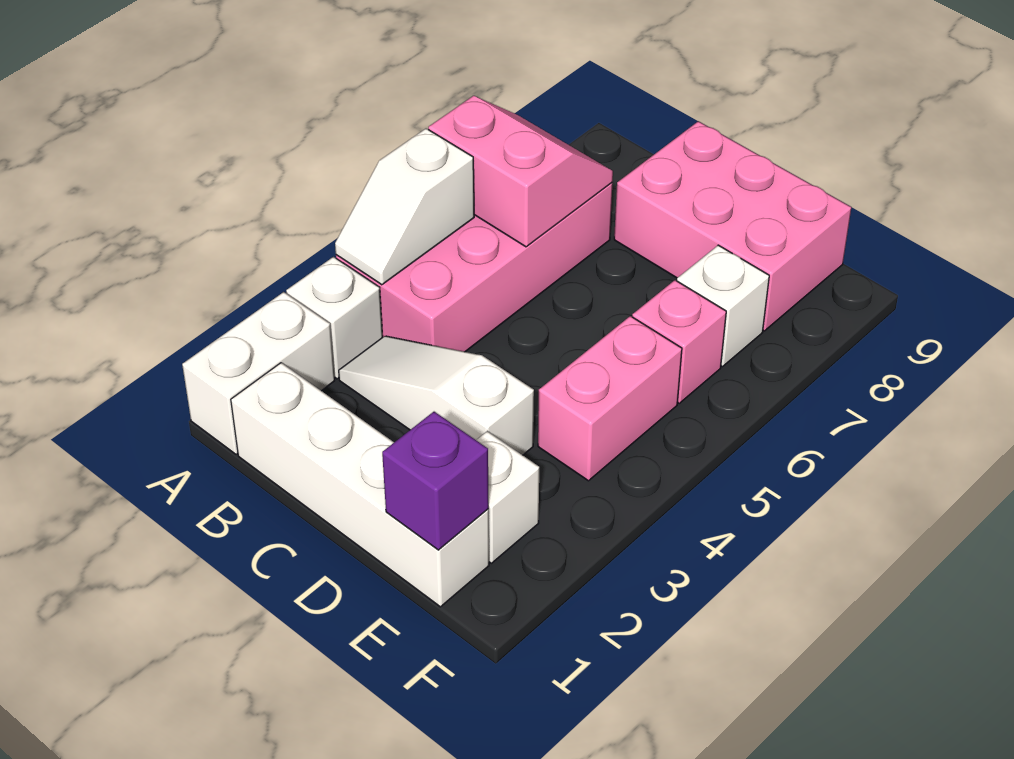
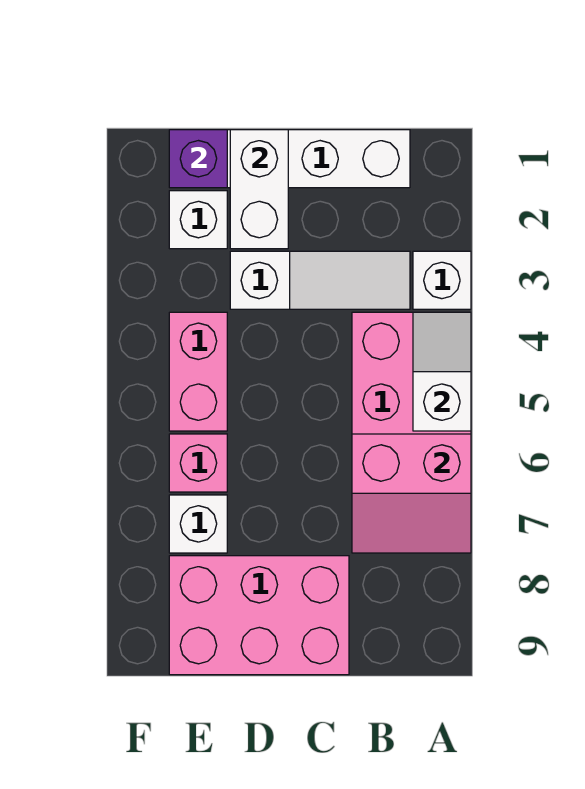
white brick A1:A2 level 1 -> white brick D1:D2 level 2

